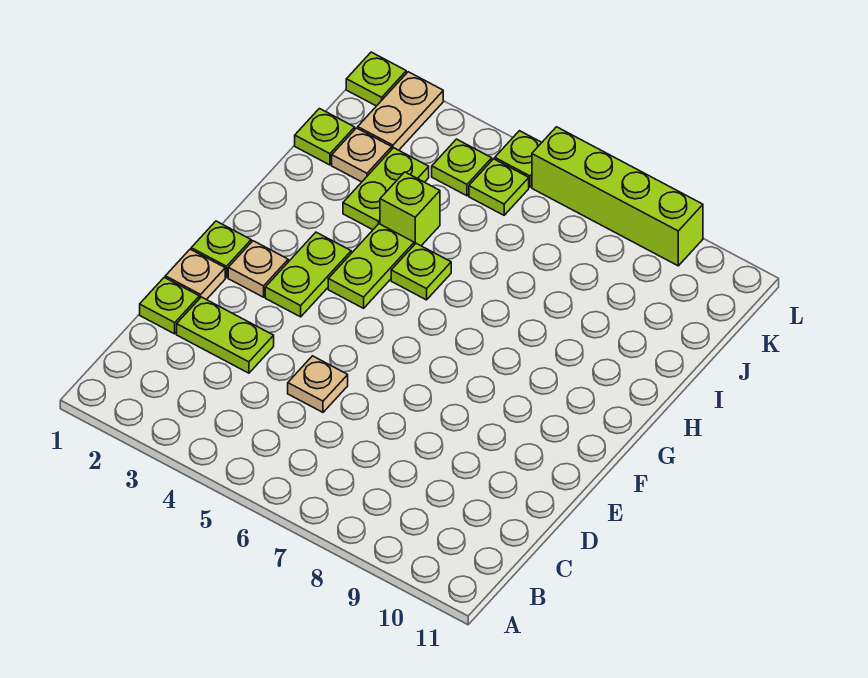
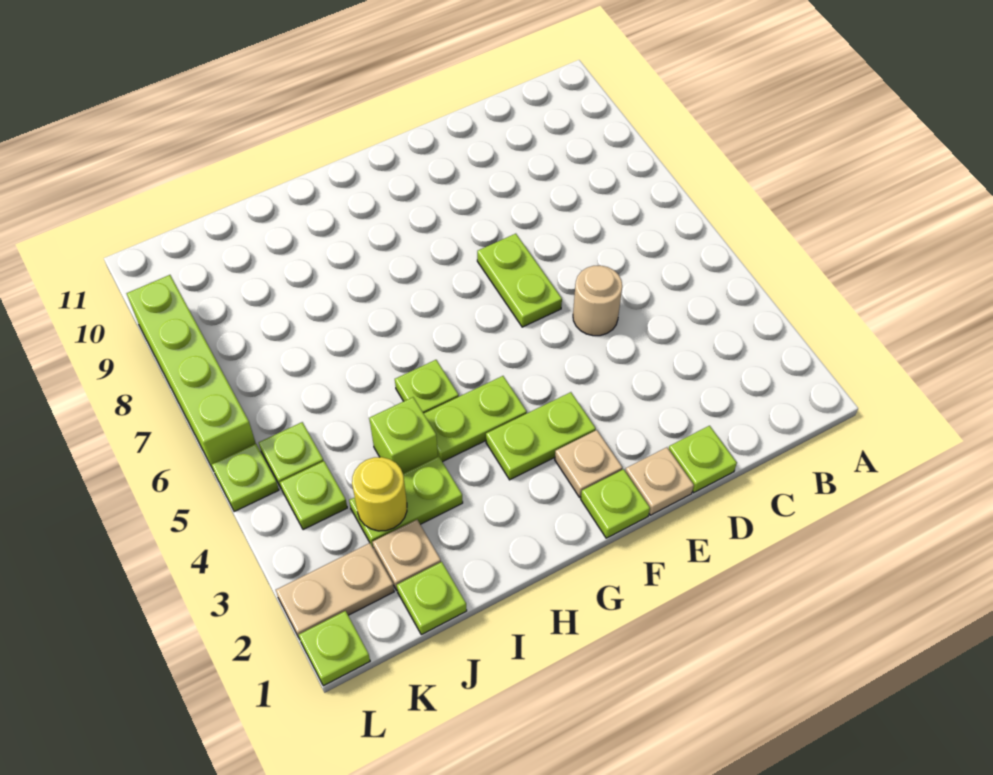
lime plate D2:D3 level 1 -> lime plate E6:E7 level 1
tan plate D5 level 1 -> tan round brick D5 level 1
none -> yellow round brick J3 level 2

